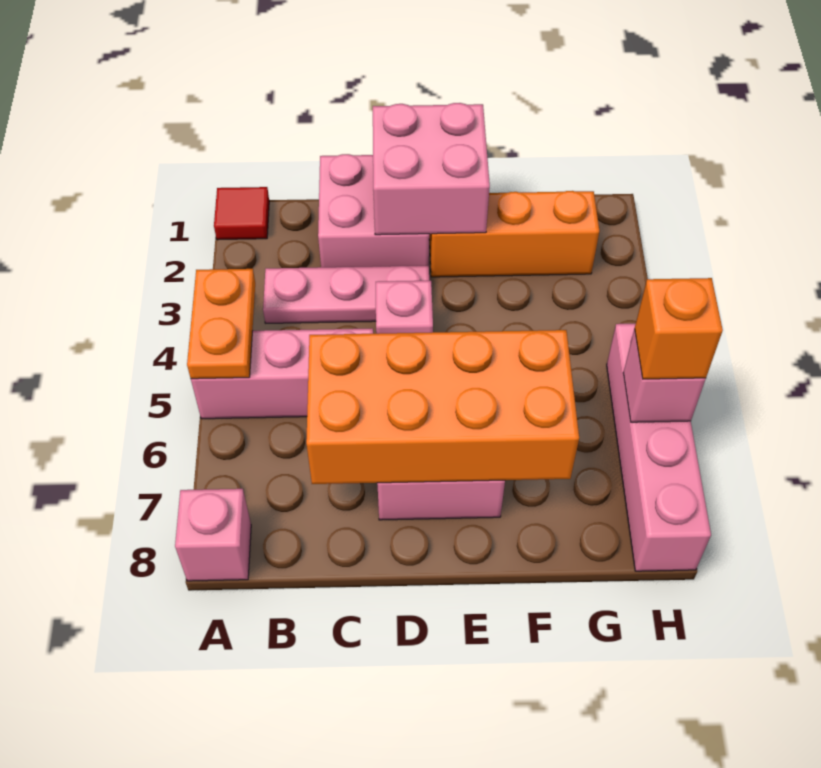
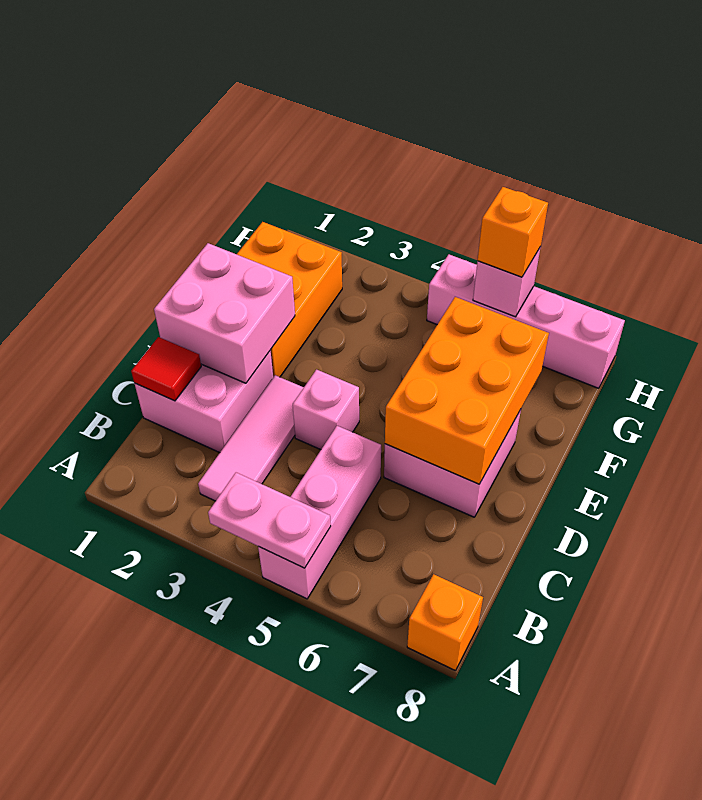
red tile A1 level 1 -> red tile C1 level 2
orange plate A4:A5 level 2 -> pink plate A4:A5 level 2
pink brick A8 level 1 -> orange brick A8 level 1
pink plate B3:D3 level 1 -> pink tile B3:D3 level 1
orange brick C6:F7 level 2 -> orange brick D6:F7 level 2
orange brick E2:G2 level 1 -> orange brick E1:G2 level 1

